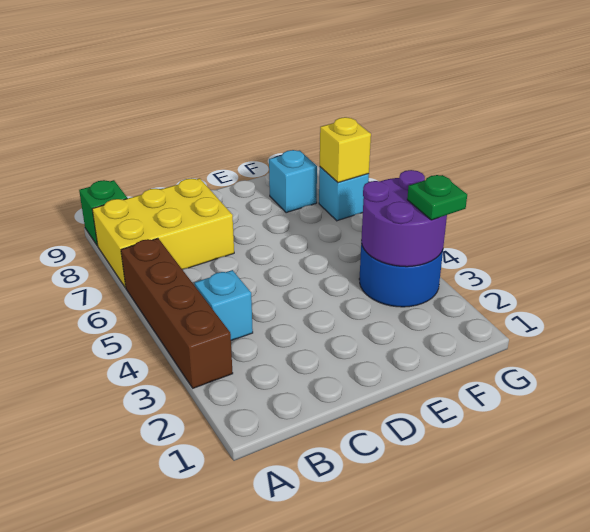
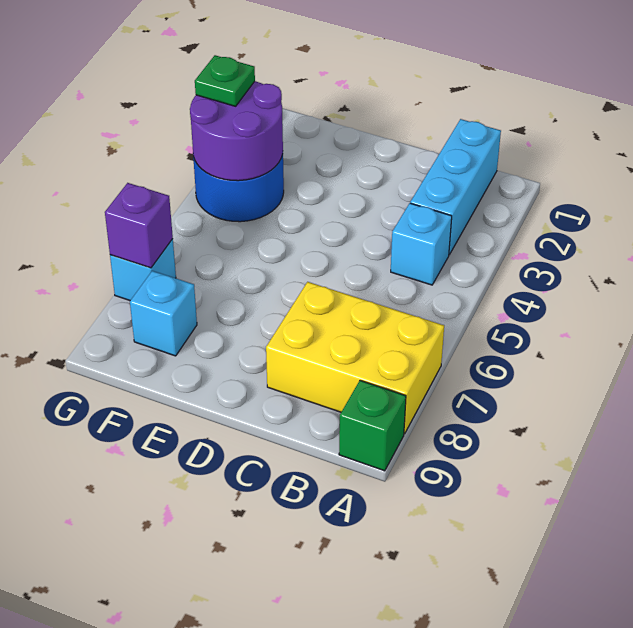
brown brick A3:A6 level 1 -> none
none -> cyan brick B1:B3 level 1
yellow brick G7 level 2 -> purple brick G7 level 2

